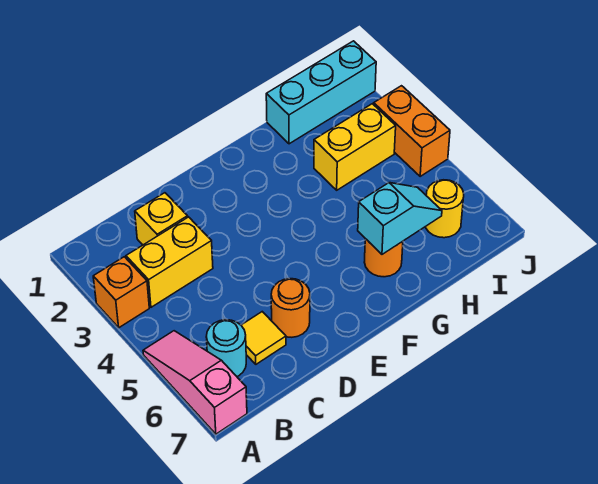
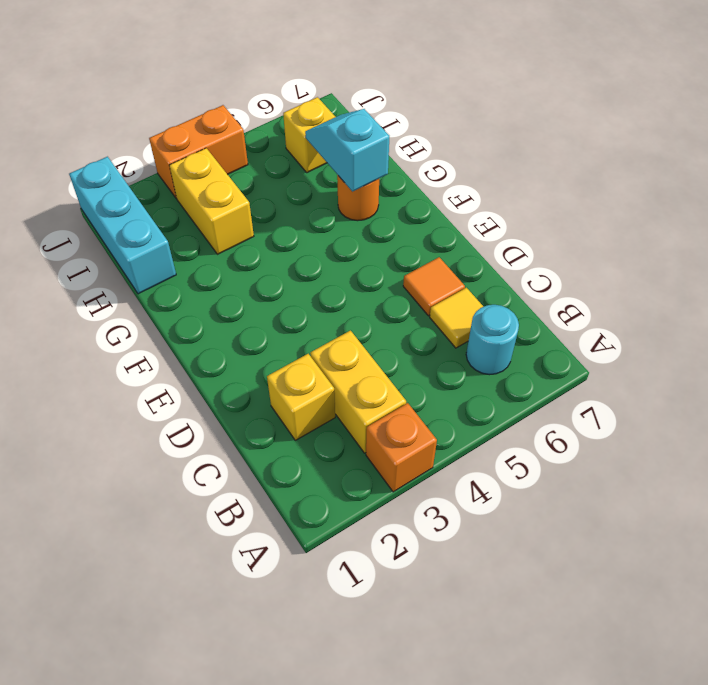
pink slope A5:A7 level 1 top 7 -> none
orange round brick D6 level 1 -> orange tile D6 level 1
yellow round brick I6 level 1 -> yellow brick I6 level 1

